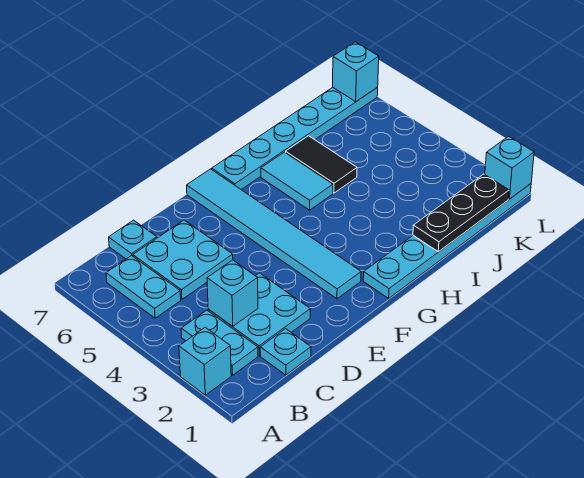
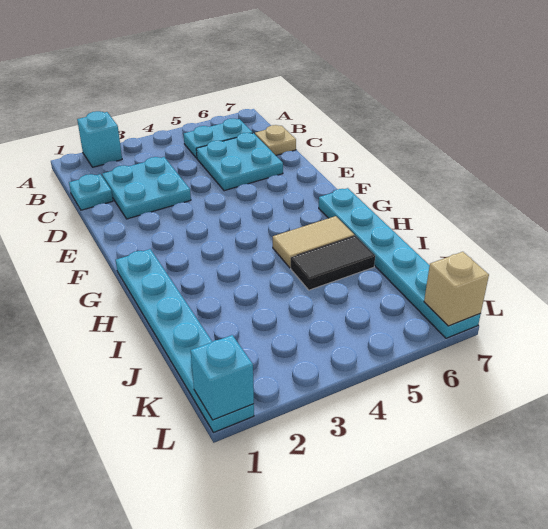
cyan plate B2:B3 level 1 -> none
cyan brick C3 level 2 -> none
cyan plate C7 level 1 -> tan plate C7 level 1
cyan tile F2:F7 level 1 -> none
cyan tile H5:H6 level 1 -> tan tile H5:H6 level 1
black plate I1:K1 level 2 -> none
cyan brick L7 level 2 -> tan brick L7 level 2

